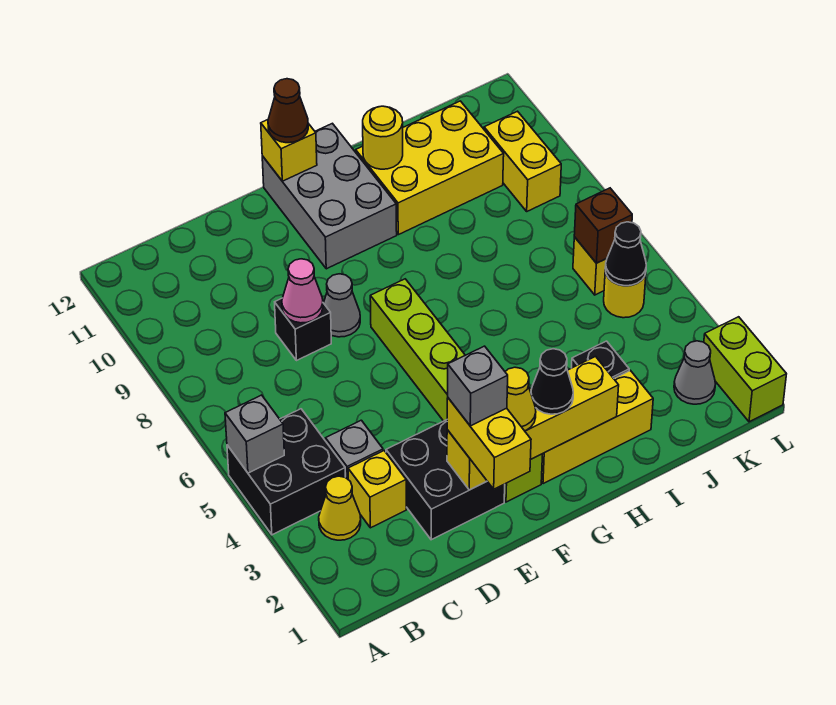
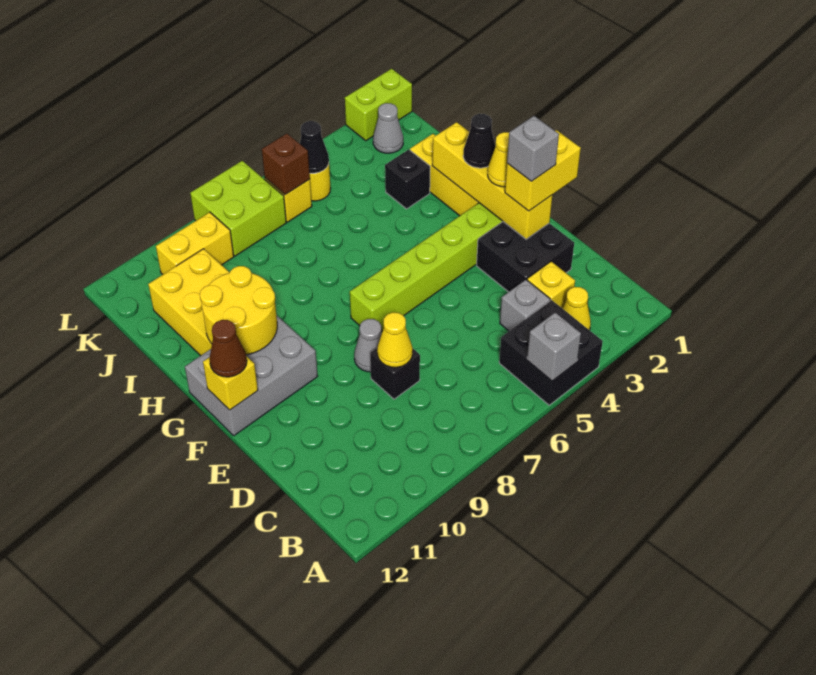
pink cone D8 level 2 -> yellow cone D8 level 2
yellow round brick H11 level 2 -> yellow round brick G10:H11 level 2
none -> lime brick K7:L8 level 1

